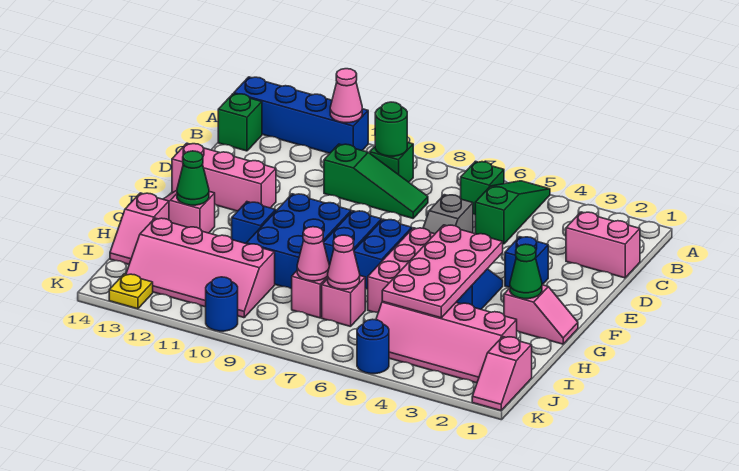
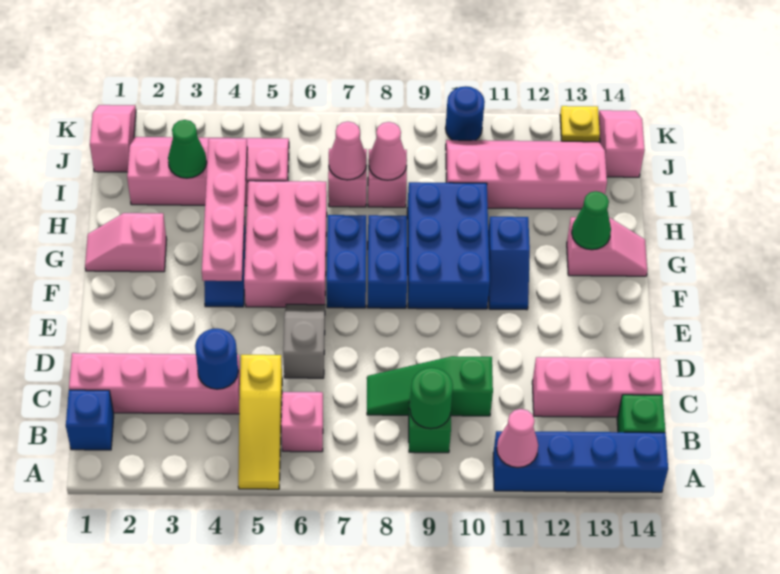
green slope A5:C5 level 1 top C -> yellow slope A5:C5 level 1 top C
green brick B6 level 1 -> pink brick B6 level 1
pink brick C1:C2 level 1 -> pink brick C1:C4 level 1
blue brick E3 level 1 -> blue brick B1 level 1
pink brick E12:E14 level 1 -> pink brick C12:C14 level 1
pink plate F4:I5 level 2 -> pink plate F4:I4 level 2
green cone G2 level 2 -> green cone I3 level 2
pink slope H14:I14 level 1 top H -> pink slope J14:K14 level 1 top J
blue round brick K5 level 1 -> blue round brick C4 level 2

